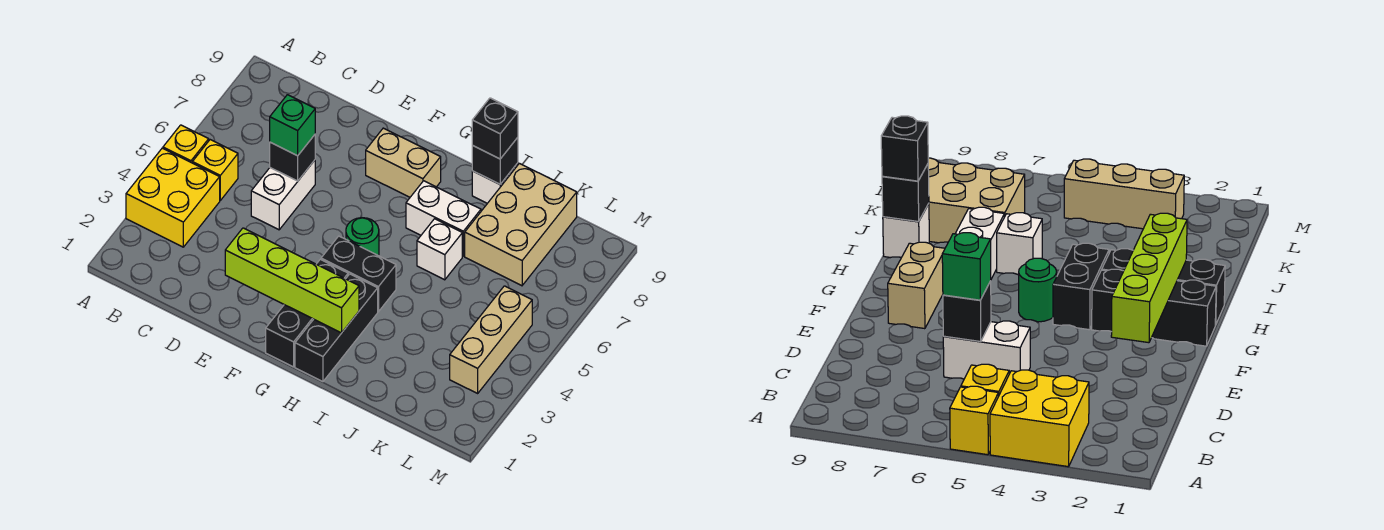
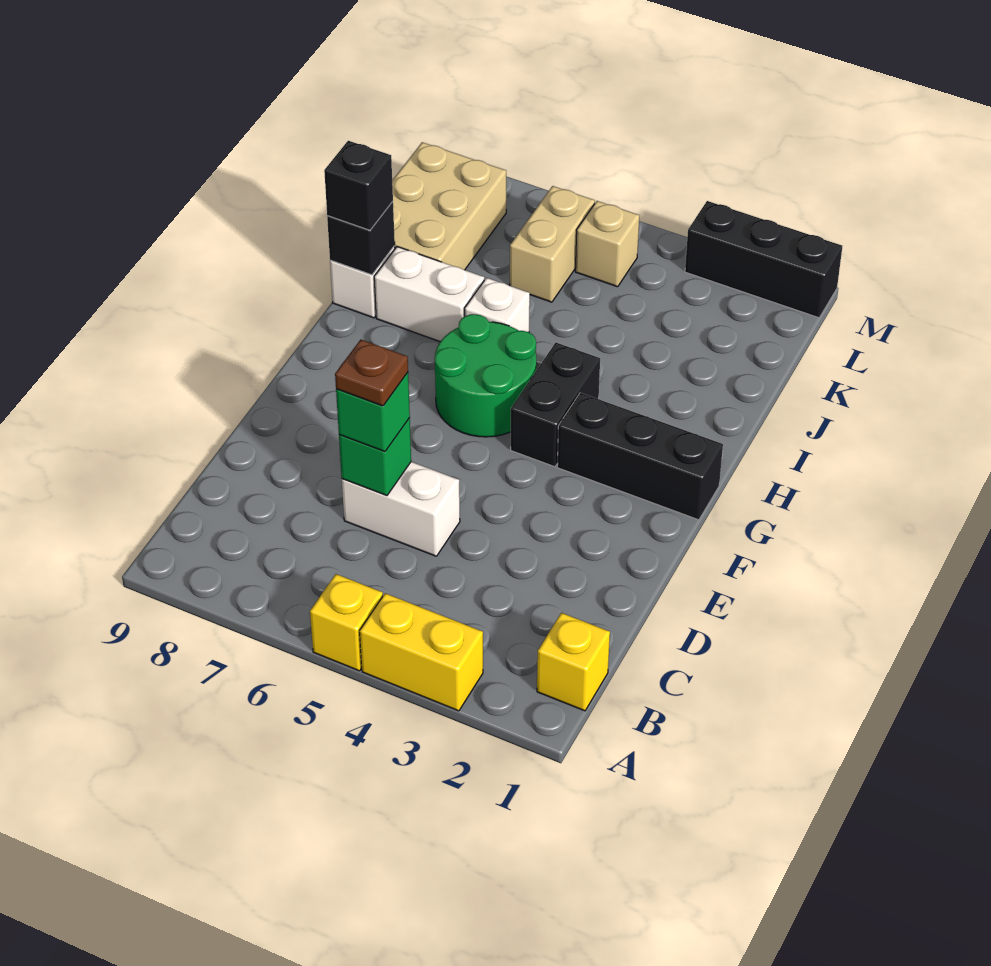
yellow brick A3:B4 level 1 -> yellow brick A3:A4 level 1
yellow brick B5 level 1 -> yellow brick B1 level 1
black brick D6 level 2 -> green brick D6 level 2
none -> brown plate D6 level 4
lime brick E2:H2 level 2 -> none
tan brick F8:G8 level 1 -> tan brick K6:L6 level 1
green round brick G5 level 1 -> green round brick G5:H6 level 1
black brick H1:H3 level 1 -> black brick M1:M3 level 1
white brick H7:I7 level 1 -> white brick I7:I8 level 1
tan brick J7:K9 level 1 -> tan brick J8:L9 level 1
tan brick L3:L5 level 1 -> tan brick L5 level 1

